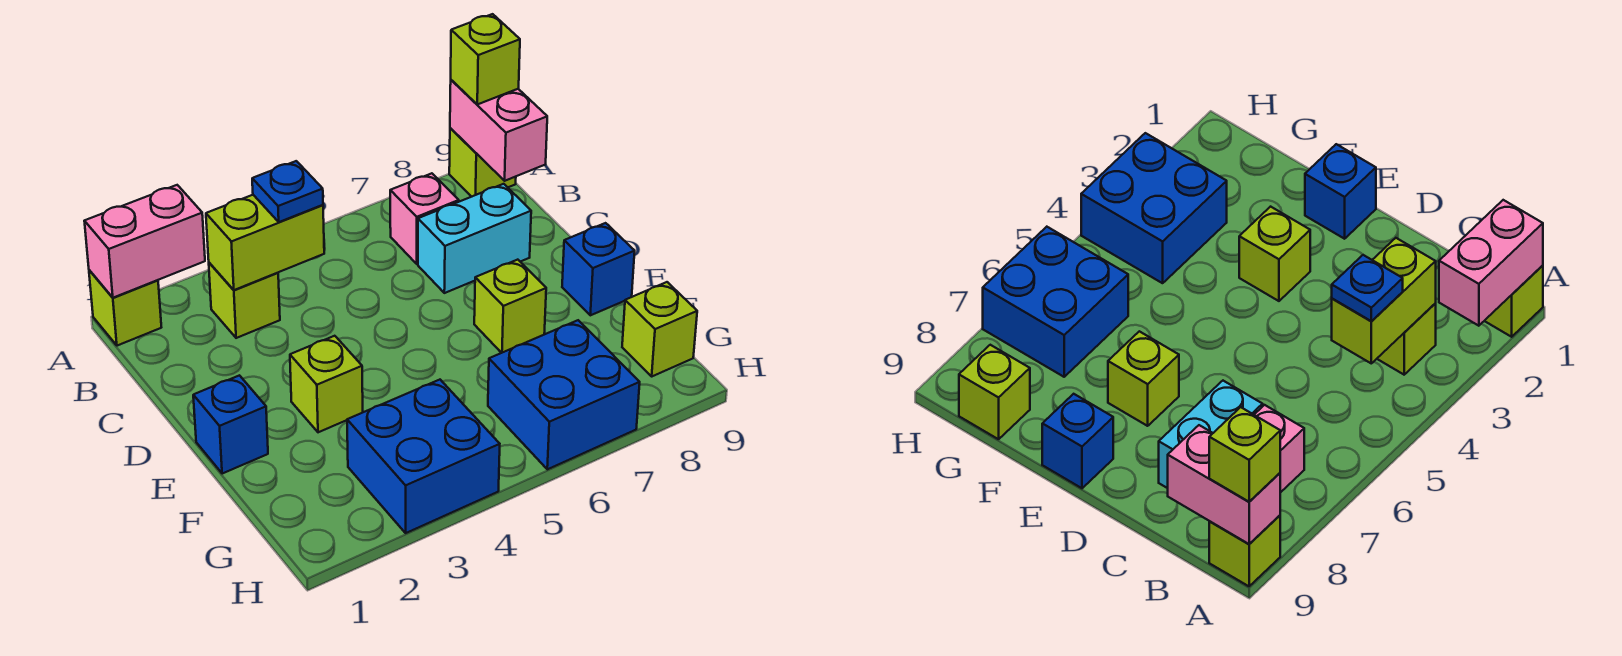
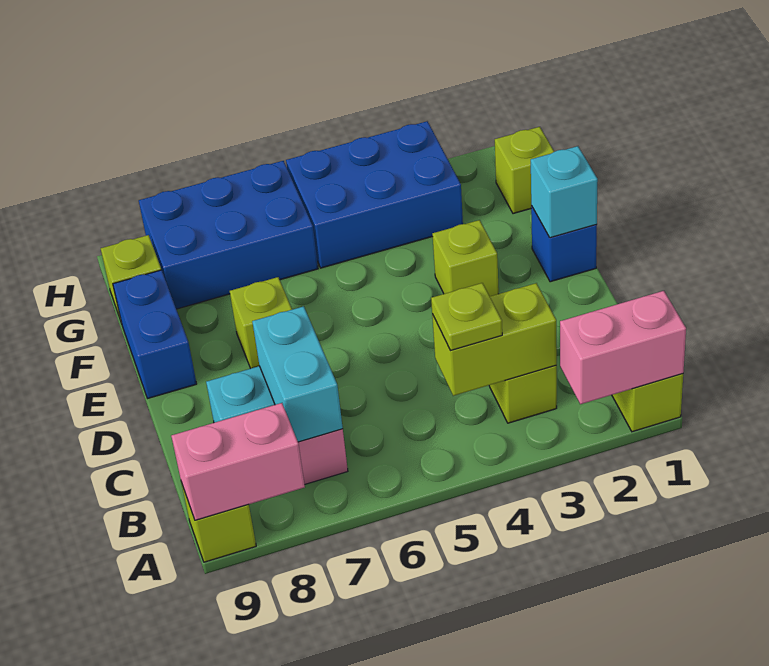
pink brick A9:B9 level 2 -> pink brick A8:A9 level 2
lime brick A9 level 3 -> lime brick G1 level 1
blue plate B4 level 3 -> lime plate B4 level 3
none -> cyan brick B7:C7 level 2
none -> cyan brick E1 level 2
blue brick E9 level 1 -> blue brick E9:F9 level 1
blue brick G3:H4 level 1 -> blue brick G3:H5 level 1
blue brick G6:H7 level 1 -> blue brick G6:H8 level 1

